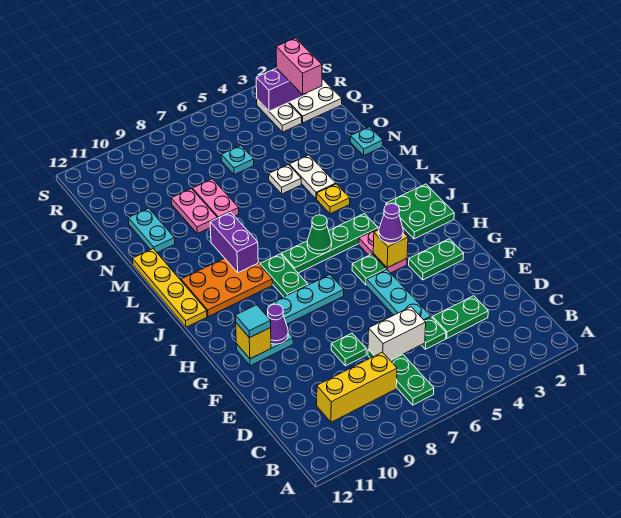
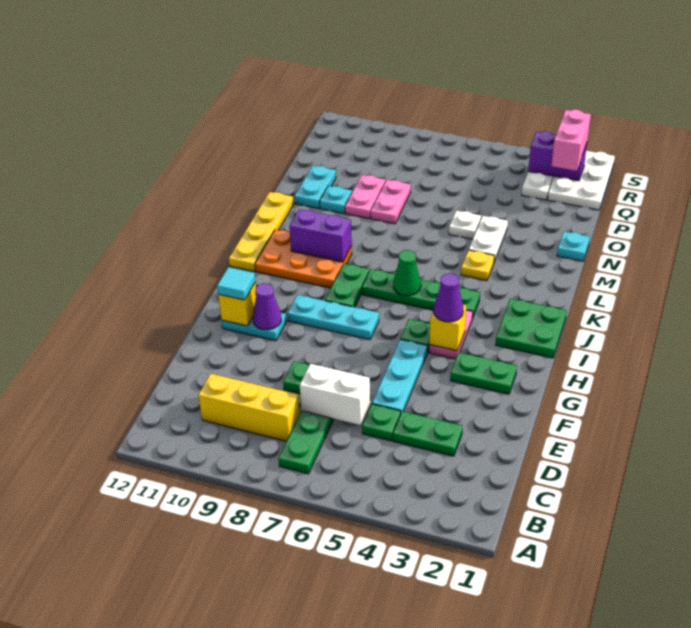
purple brick K9:L9 level 2 -> purple brick K9:K10 level 2
cyan plate P6 level 1 -> cyan plate N10 level 1

